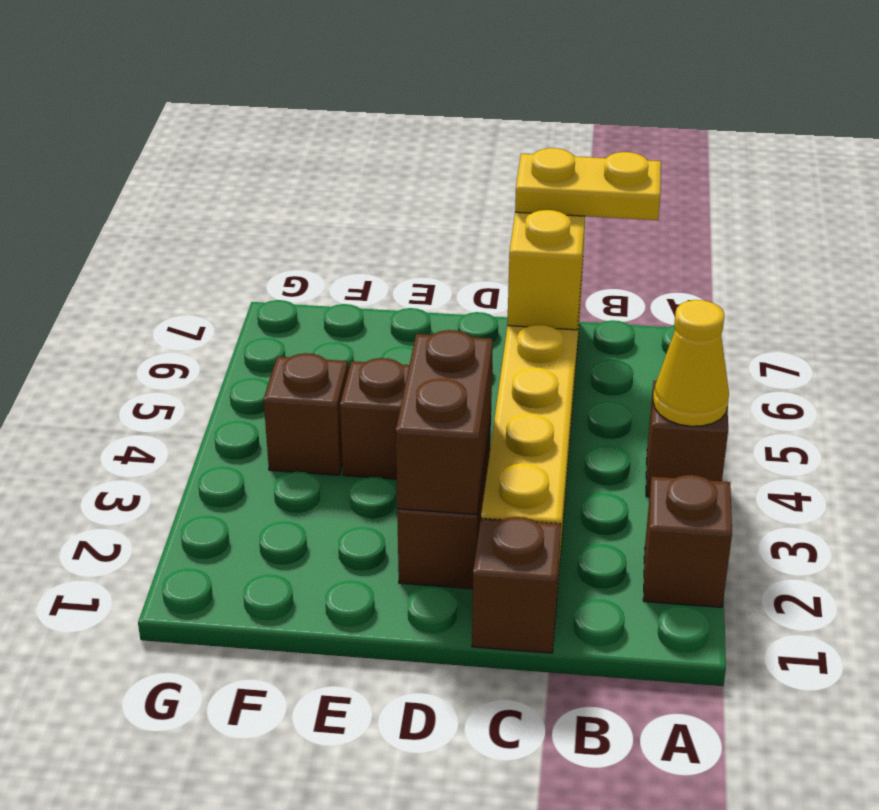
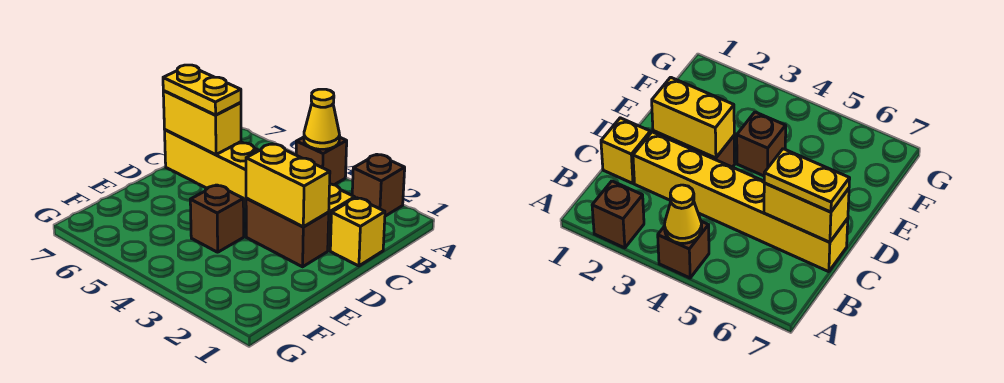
yellow plate B7:C7 level 3 -> yellow plate C6:C7 level 3
brown brick C1 level 1 -> yellow brick C1 level 1
brown brick D2:D3 level 2 -> yellow brick D2:D3 level 2
brown brick F4 level 1 -> none

